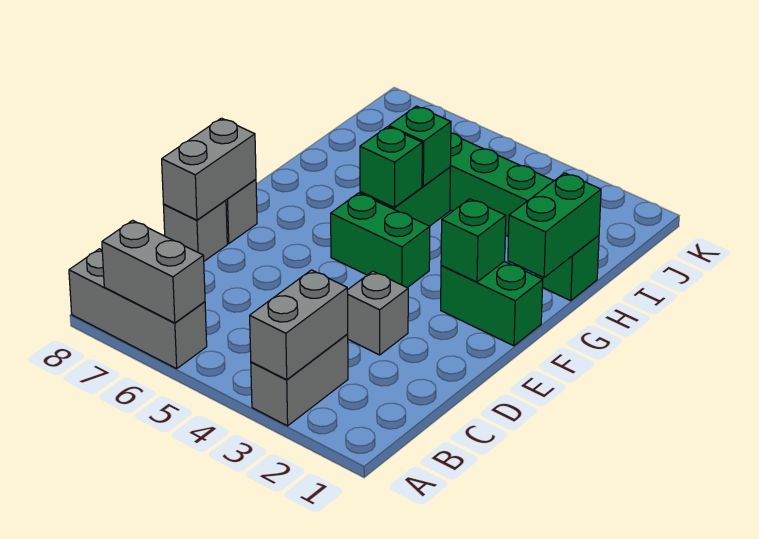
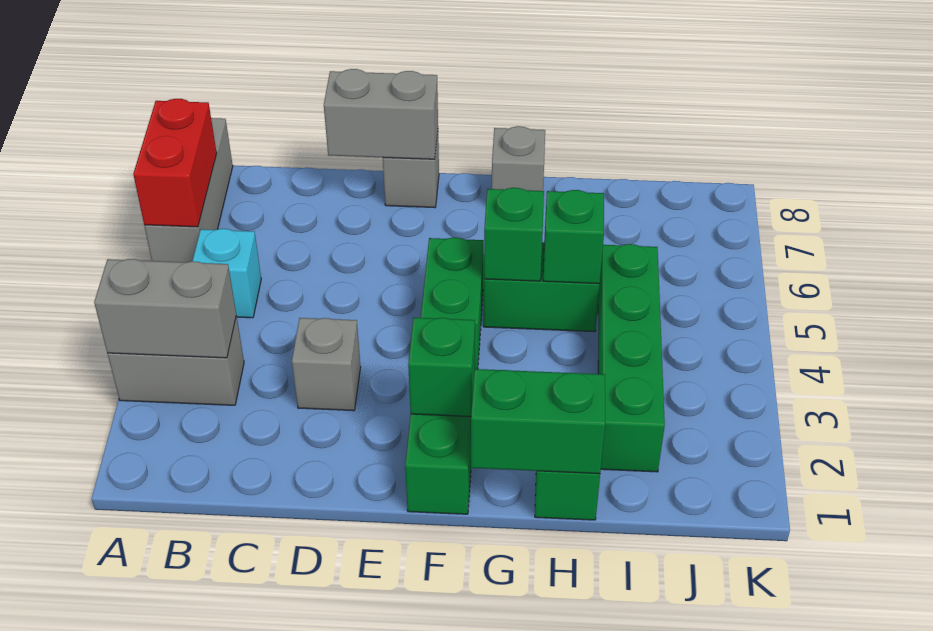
grey brick A6:A7 level 2 -> red brick A6:A7 level 2
none -> cyan brick B5 level 1
grey brick D8 level 1 -> grey brick G8 level 1

